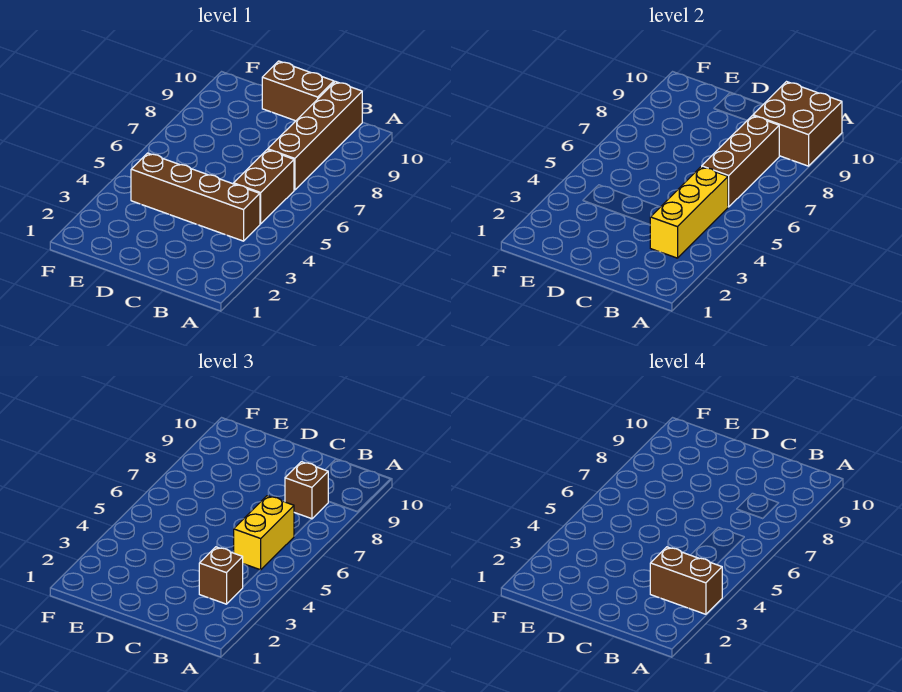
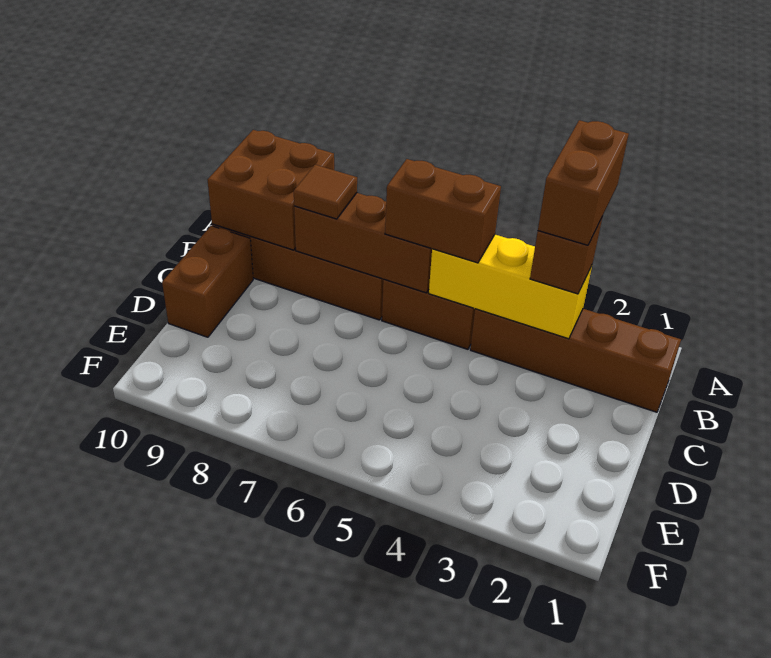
brown brick B4:E4 level 1 -> brown brick B1:B4 level 1
yellow brick B5:B6 level 3 -> brown brick B5:B6 level 3
brown brick B8 level 3 -> brown tile B8 level 3

